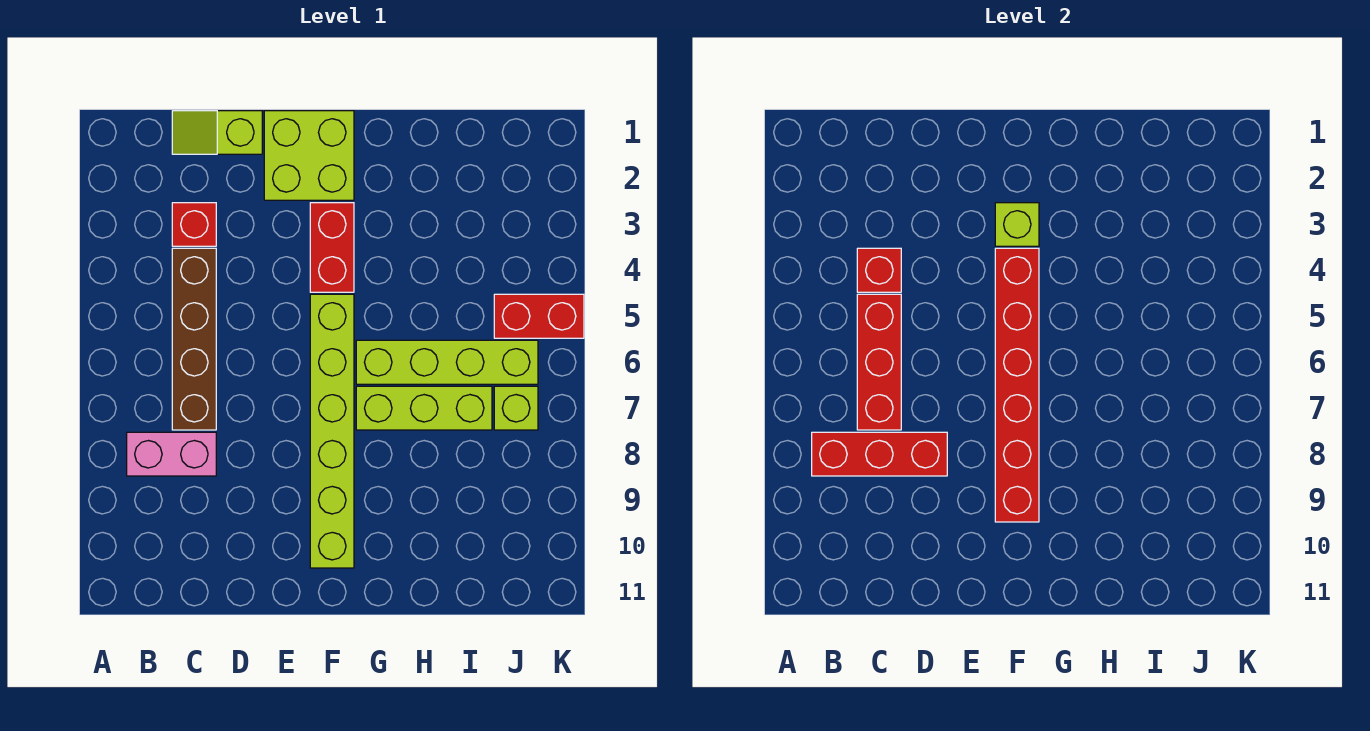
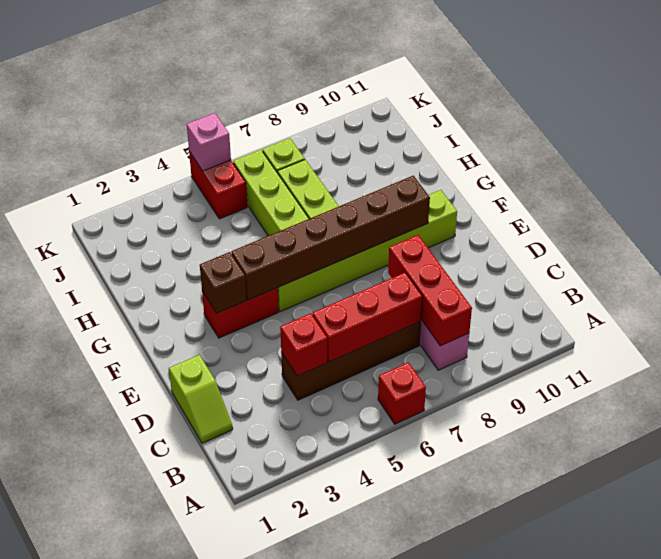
red brick C3 level 1 -> red brick A6 level 1
lime brick E1:F2 level 1 -> none
lime brick F3 level 2 -> brown brick F3 level 2
red brick F4:F9 level 2 -> brown brick F4:F9 level 2
none -> pink brick K5 level 2

